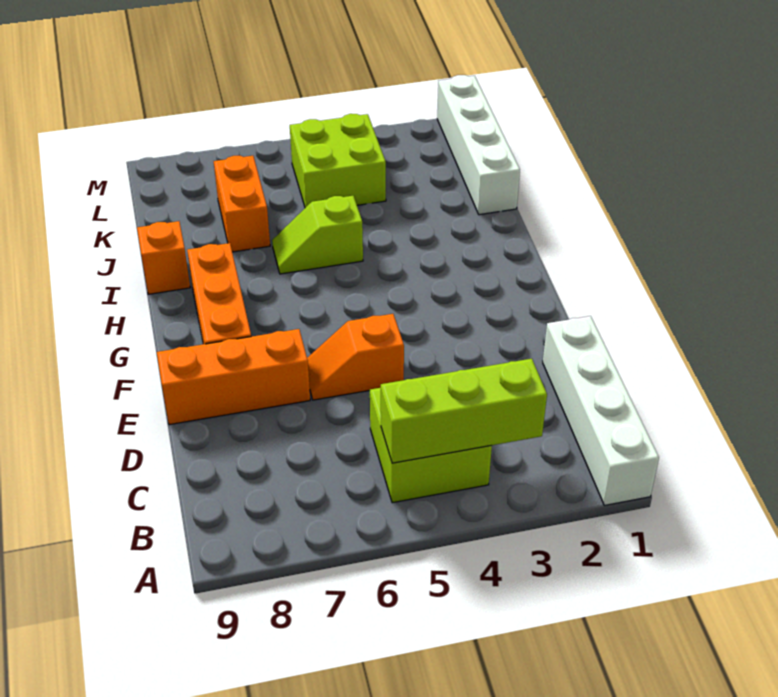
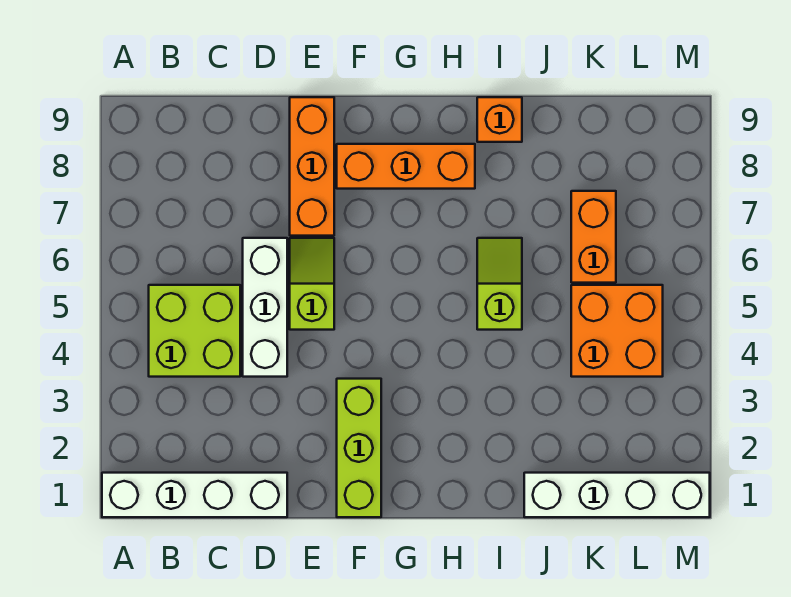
lime brick B3:B5 level 2 -> lime brick F1:F3 level 1
none -> white brick D4:D6 level 1
orange slope E5:E6 level 1 top 5 -> lime slope E5:E6 level 1 top 5
orange brick J7:K7 level 1 -> orange brick K6:K7 level 1
lime brick K4:L5 level 1 -> orange brick K4:L5 level 1

